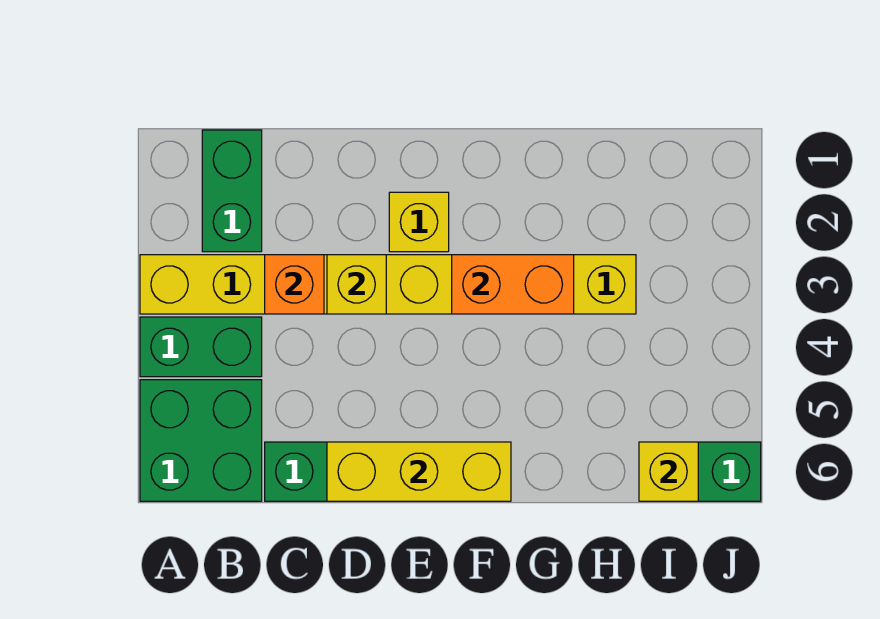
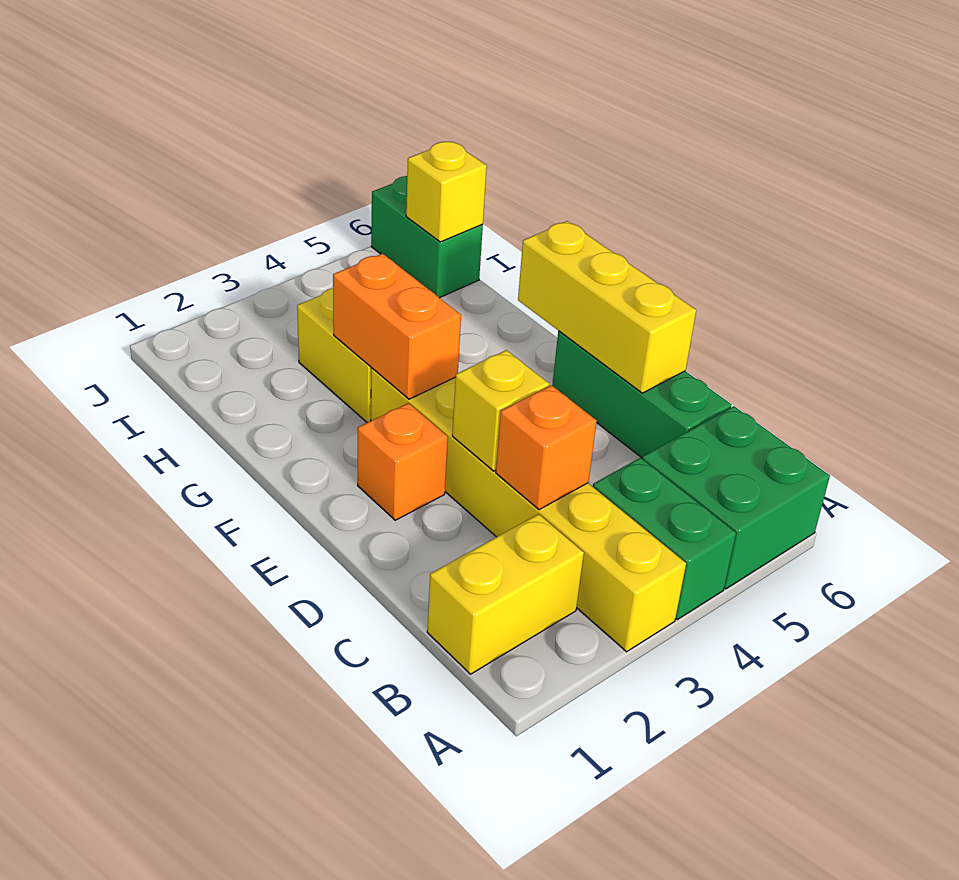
green brick B1:B2 level 1 -> yellow brick B1:B2 level 1
yellow brick E2 level 1 -> orange brick E2 level 1

